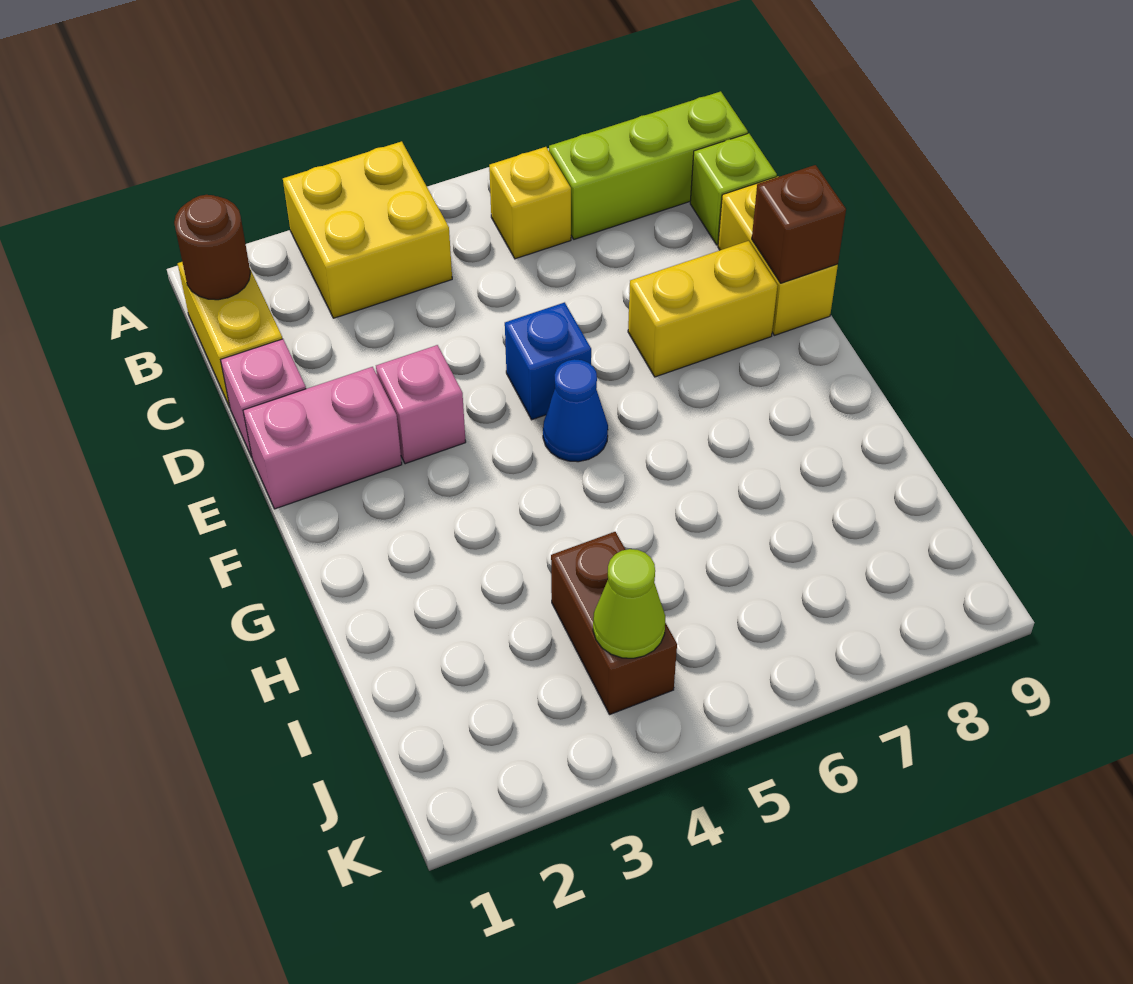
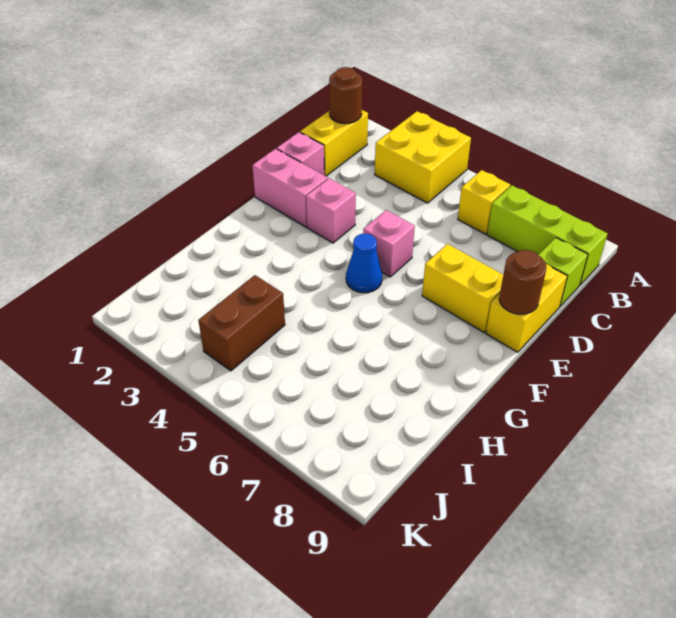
blue brick E5 level 1 -> pink brick E5 level 1
brown brick E9 level 2 -> brown round brick E9 level 2
lime cone J4 level 2 -> none

